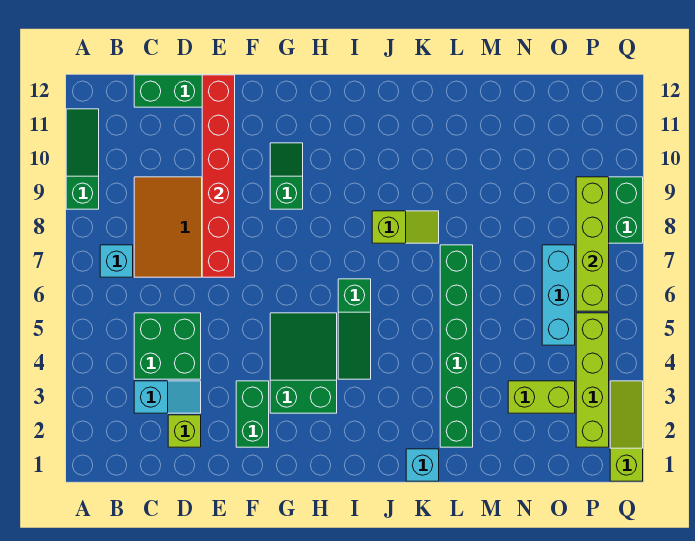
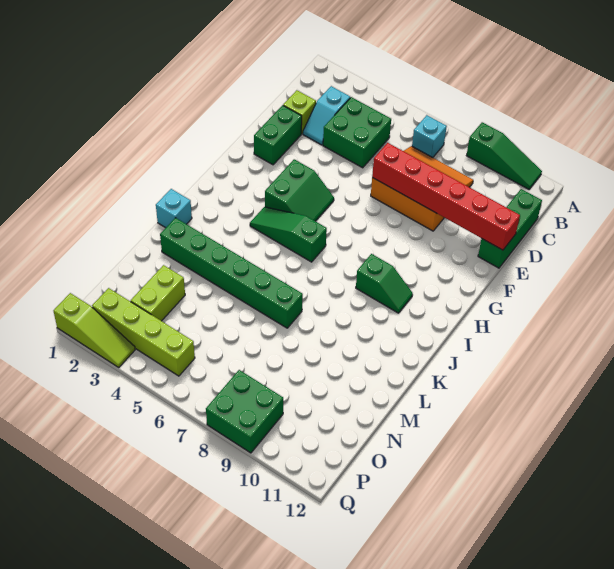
green brick F2:F3 level 1 -> green brick E2:F2 level 1
green slope G3:H5 level 1 top 3 -> green slope G4:H5 level 1 top 4
green slope G9:G10 level 1 top 9 -> green slope I9:I10 level 1 top 9
lime slope J8:K8 level 1 top J -> none
cyan brick O5:O7 level 1 -> none
lime brick P6:P9 level 2 -> none

